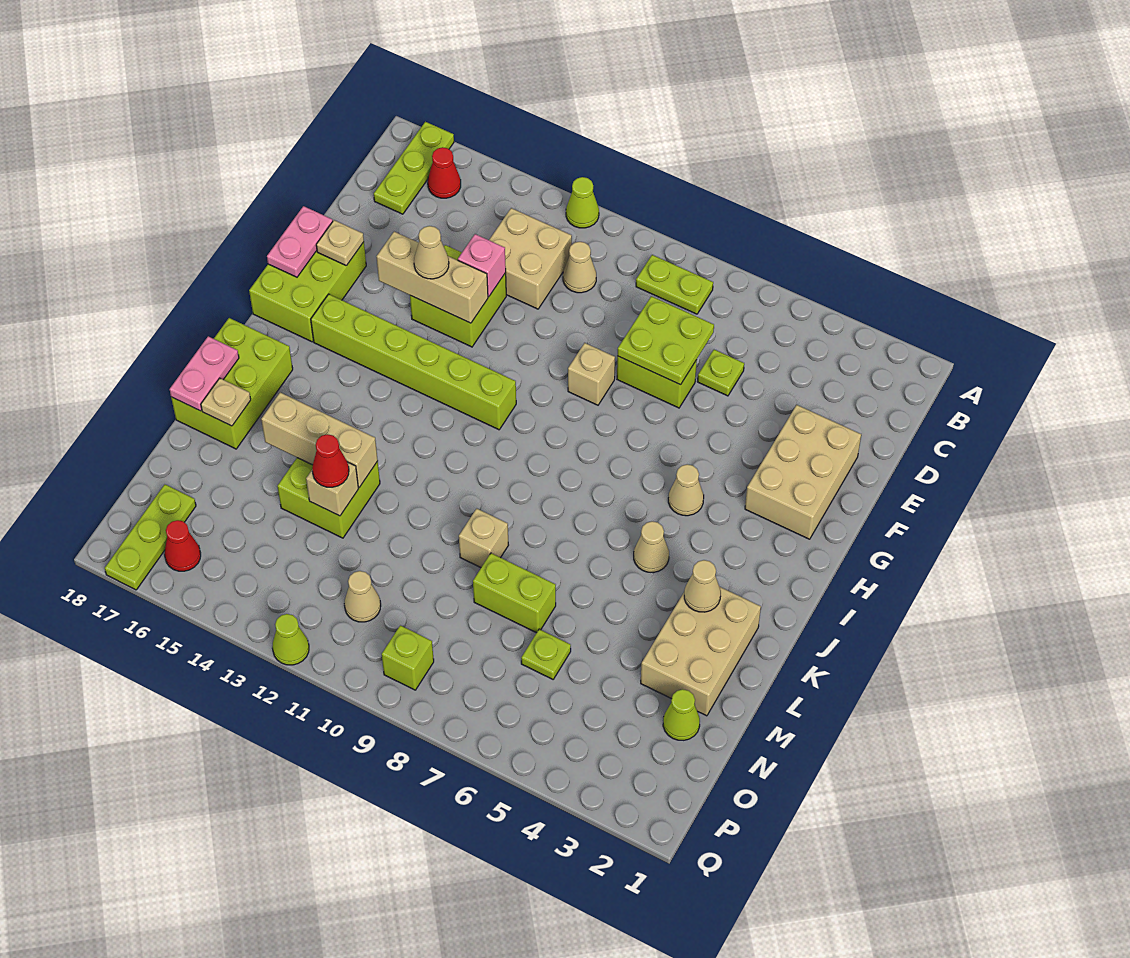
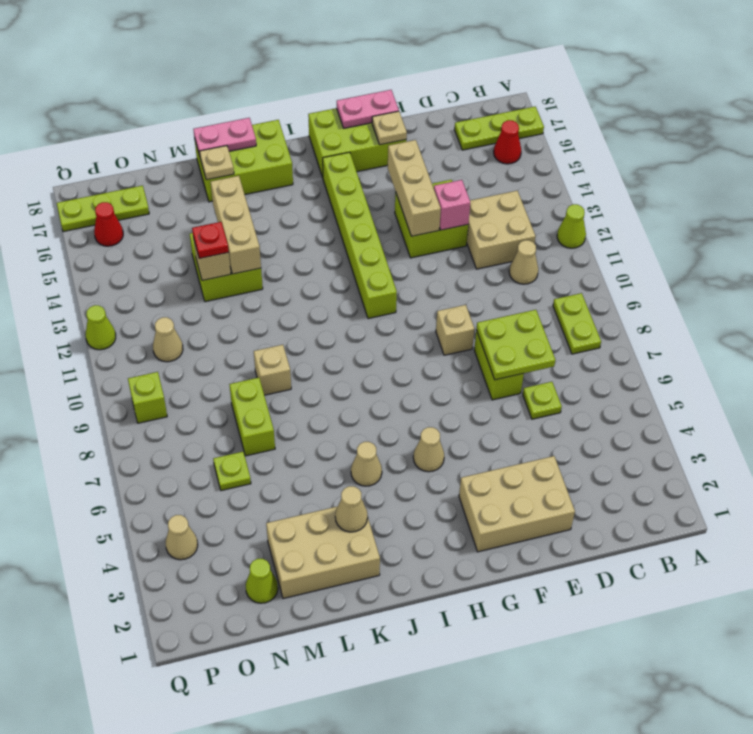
tan cone F14 level 3 -> tan cone P4 level 1
red cone M13 level 3 -> red plate M13 level 3

